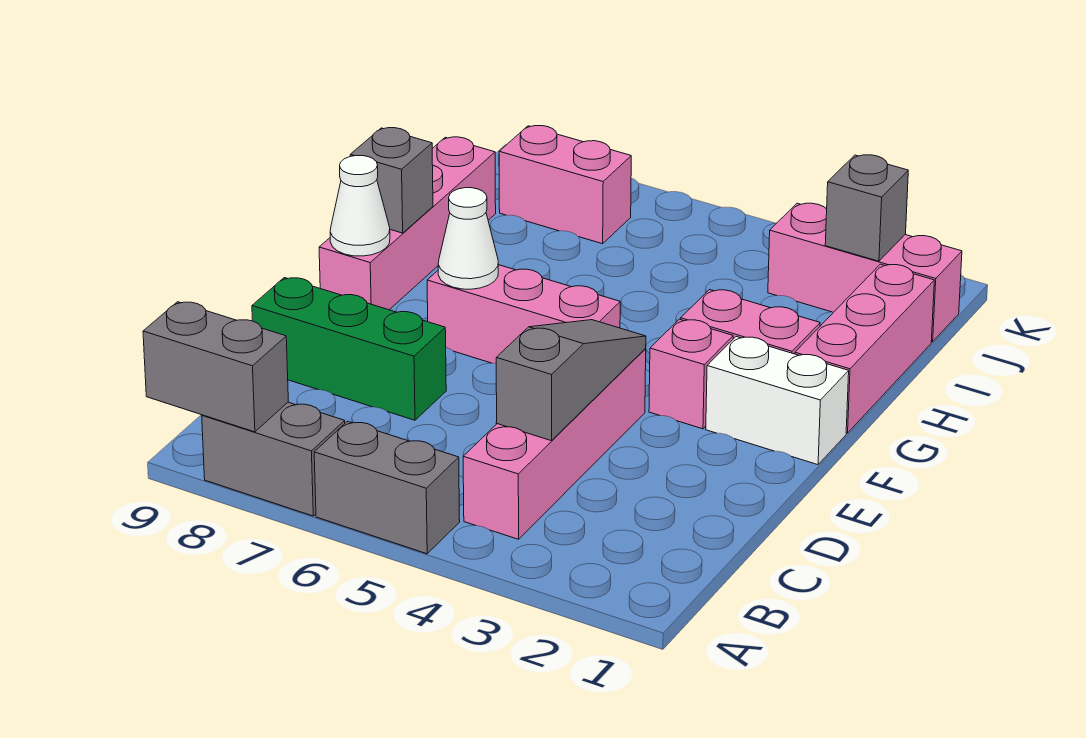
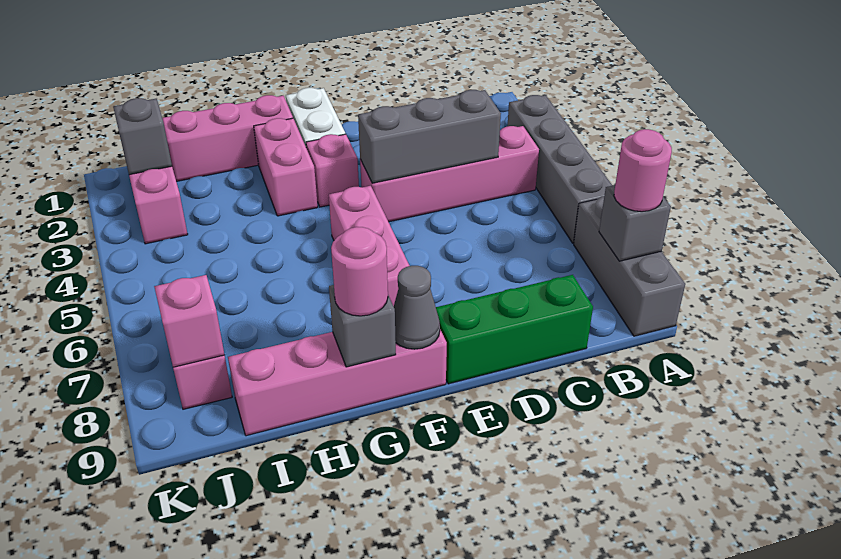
grey brick A5:A6 level 1 -> grey brick A3:A6 level 1
grey brick A7:A8 level 1 -> grey brick A7:A9 level 1
grey brick A8:A9 level 2 -> grey brick A8 level 2
none -> pink round brick A8 level 3
grey slope C4:E4 level 2 top C -> grey brick C4:E4 level 2
green brick D7:D9 level 1 -> green brick C9:E9 level 1
white cone F7 level 2 -> none
white cone F9 level 2 -> grey cone F9 level 2
none -> pink round brick G9 level 3
none -> pink brick J8 level 2

